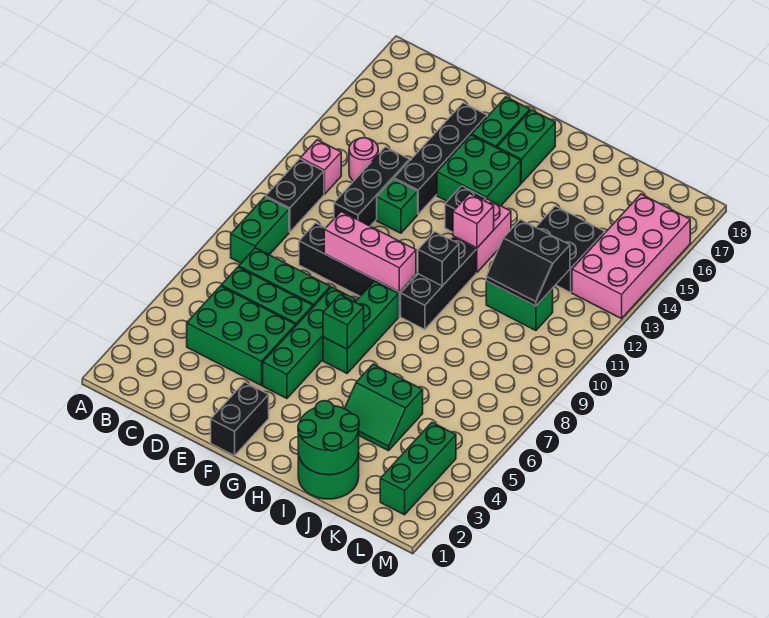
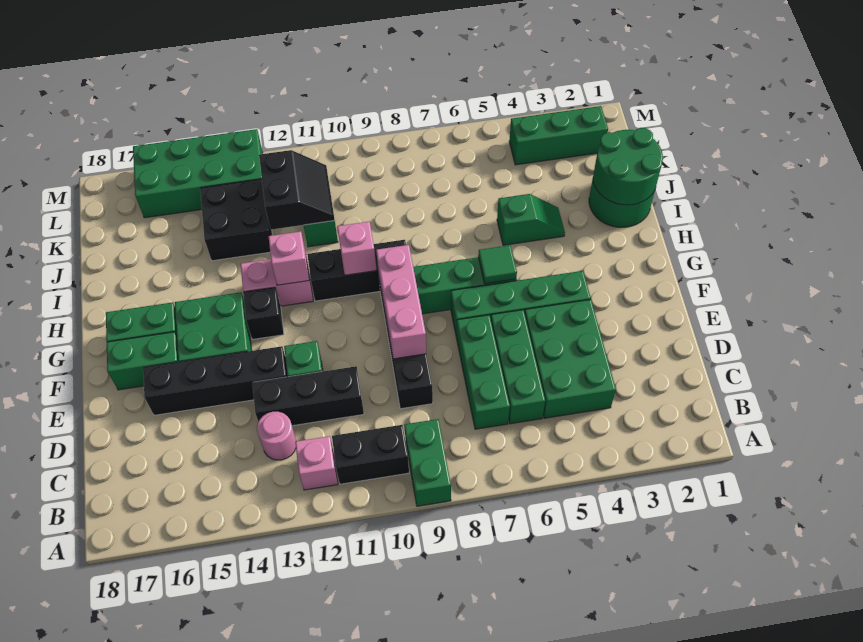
green brick B8:B9 level 1 -> green brick A9:B9 level 1
black brick F1:F2 level 1 -> none
green brick G6 level 2 -> green tile G6 level 2
black brick H10 level 2 -> pink brick H10 level 2
green slope I4:J5 level 1 top 5 -> green slope I4:I5 level 1 top 5
pink brick L13:M16 level 1 -> green brick L13:M16 level 1

